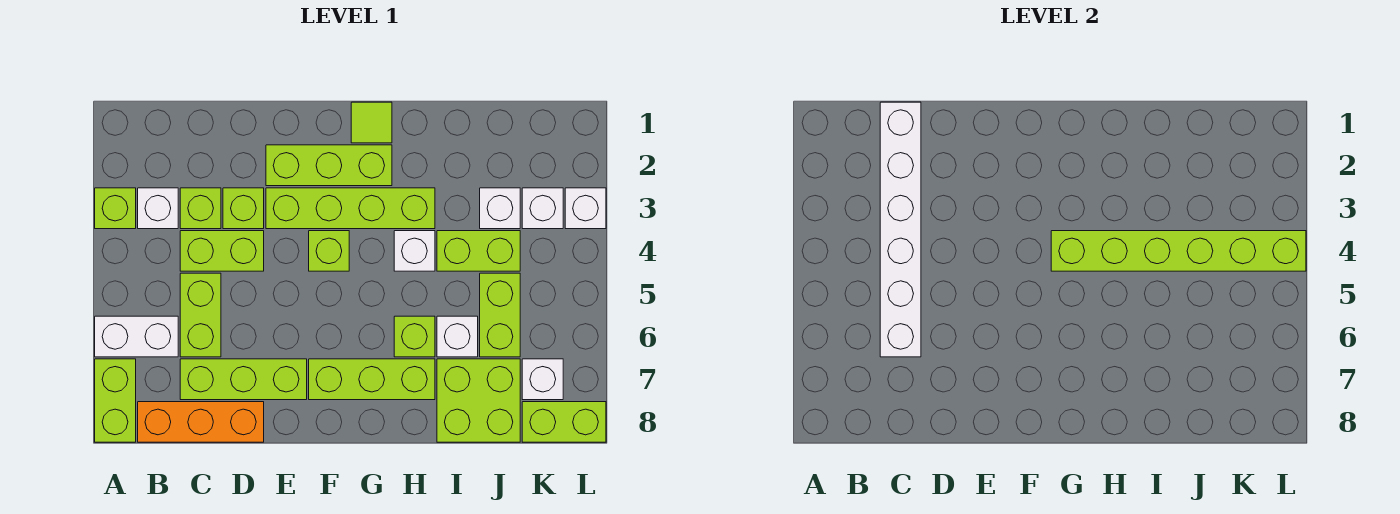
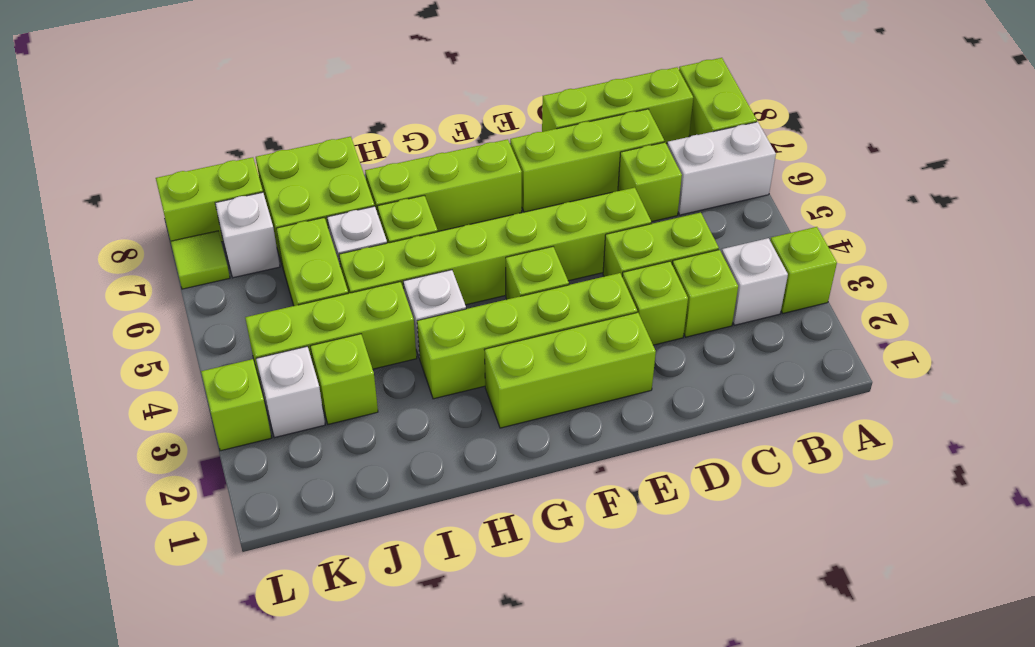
orange brick B8:D8 level 1 -> lime brick B8:D8 level 1
white brick C1:C6 level 2 -> none
lime brick C5:C6 level 1 -> lime brick C6 level 1
lime tile G1 level 1 -> lime tile L7 level 1
lime brick G4:L4 level 2 -> lime brick D5:I5 level 1
lime brick I4:J4 level 1 -> lime brick I4:K4 level 1
white brick J3 level 1 -> lime brick J3 level 1
white brick L3 level 1 -> lime brick L3 level 1

